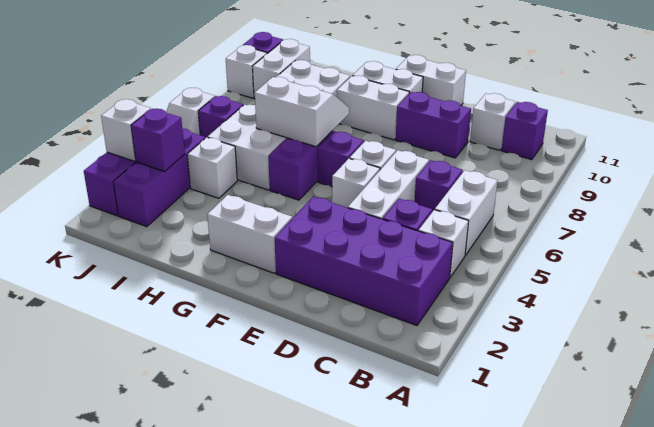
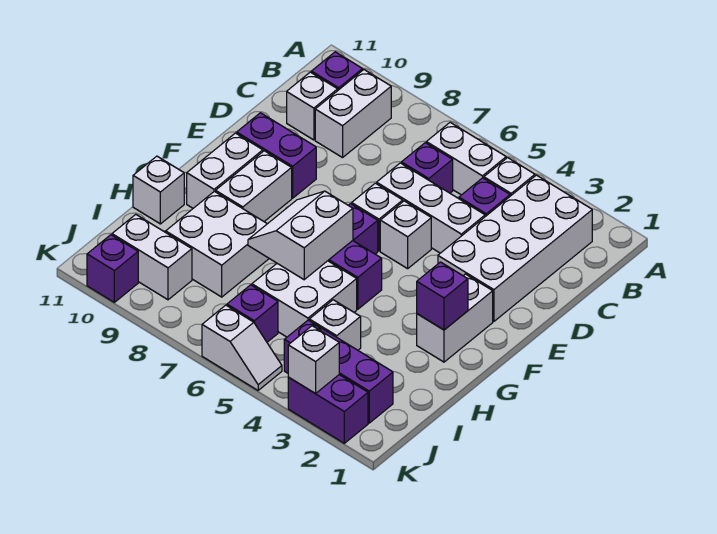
purple brick B2:E3 level 1 -> white brick B2:E3 level 1
purple brick D9:E9 level 1 -> purple brick E9:E10 level 1
white brick E11:F11 level 1 -> white brick B9:C9 level 1
purple brick J3 level 2 -> purple brick G2 level 2
white brick K9 level 1 -> white brick H11 level 1

